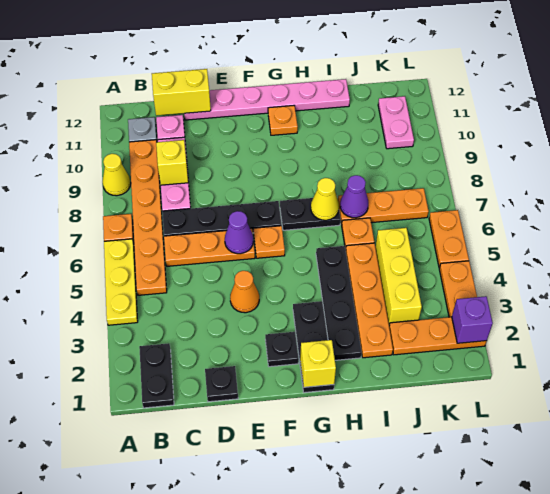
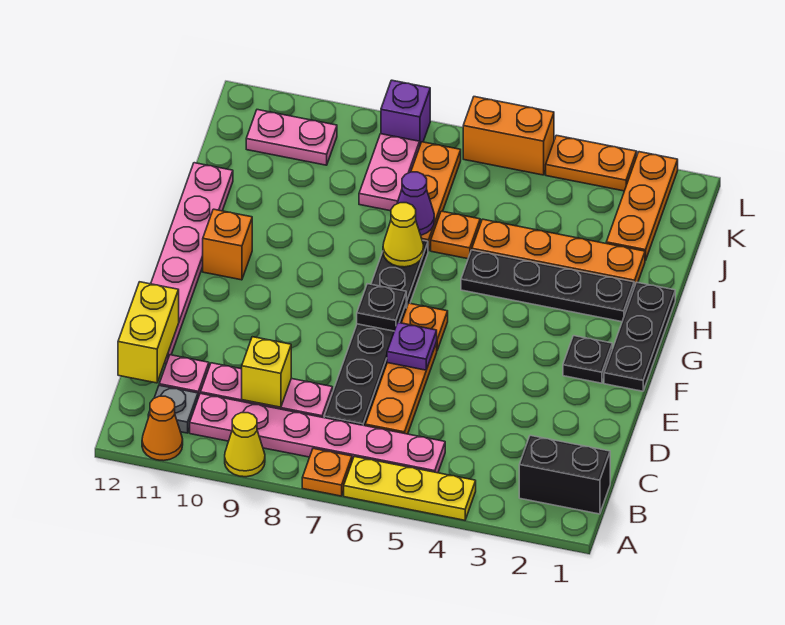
black plate B1:B2 level 1 -> black brick B1:B2 level 1
orange plate B5:B10 level 1 -> pink plate B5:B10 level 1
black plate D1 level 1 -> black plate F7 level 2
orange cone E4 level 1 -> orange cone A11 level 1
purple cone E6 level 2 -> purple plate E6 level 2
black plate G1:G3 level 1 -> black plate F1:H1 level 1
yellow brick G1 level 2 -> none
orange plate G11 level 1 -> orange brick G11 level 1
yellow brick J3:J5 level 1 -> none
none -> pink plate J8:K8 level 1
purple brick L2 level 2 -> purple brick L8 level 1
orange plate L5:L6 level 1 -> orange brick L5:L6 level 1

